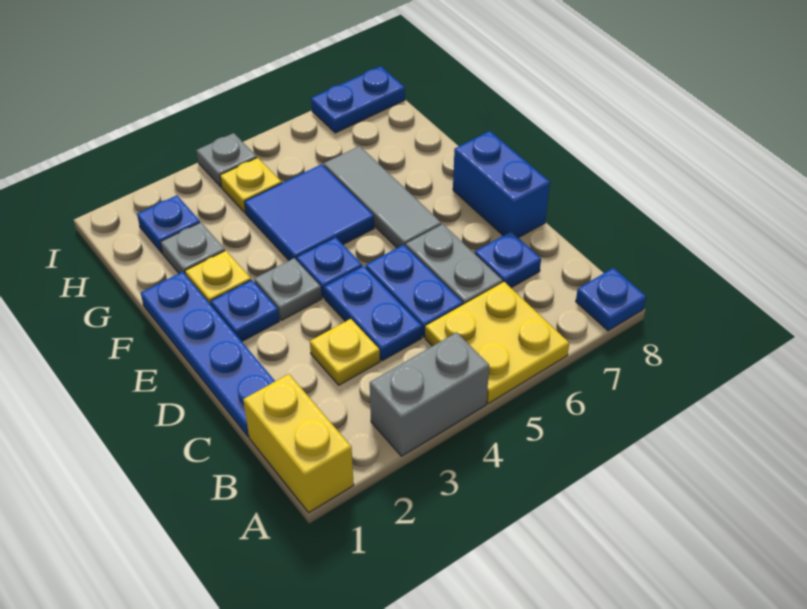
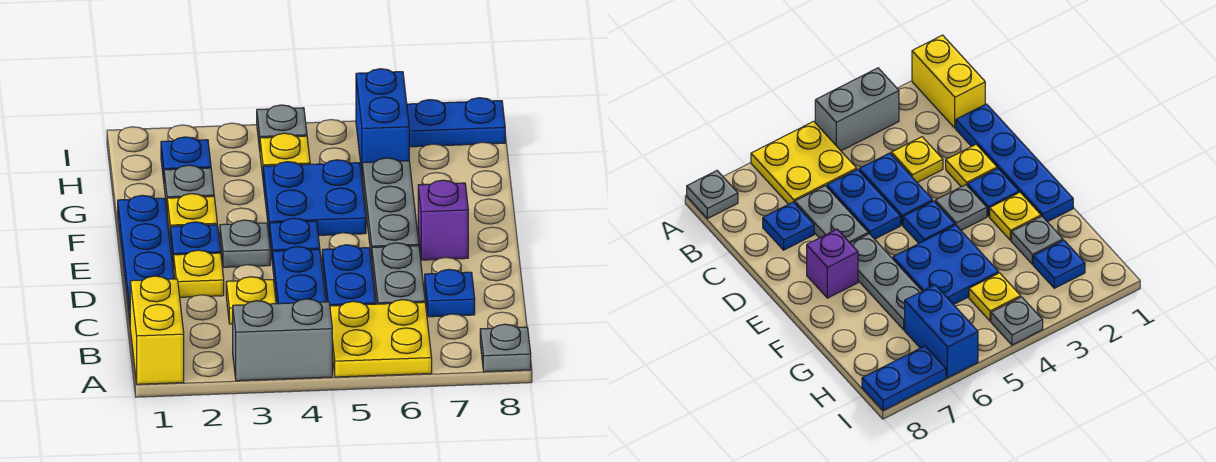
blue plate A8 level 1 -> grey plate A8 level 1
none -> yellow plate D2 level 1
blue brick D8:E8 level 1 -> blue brick H6:I6 level 1
grey tile E6:G6 level 1 -> grey plate E6:G6 level 1
none -> purple brick E7 level 1
blue tile F4:G5 level 1 -> blue plate F4:G5 level 1

